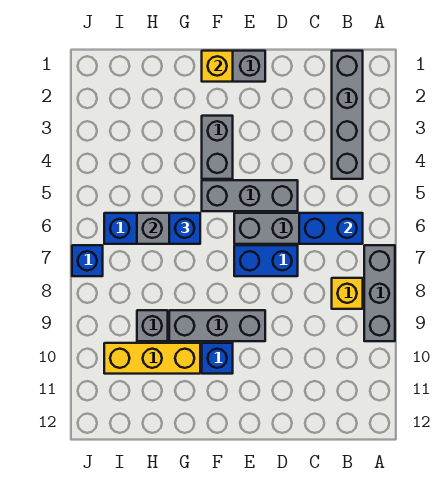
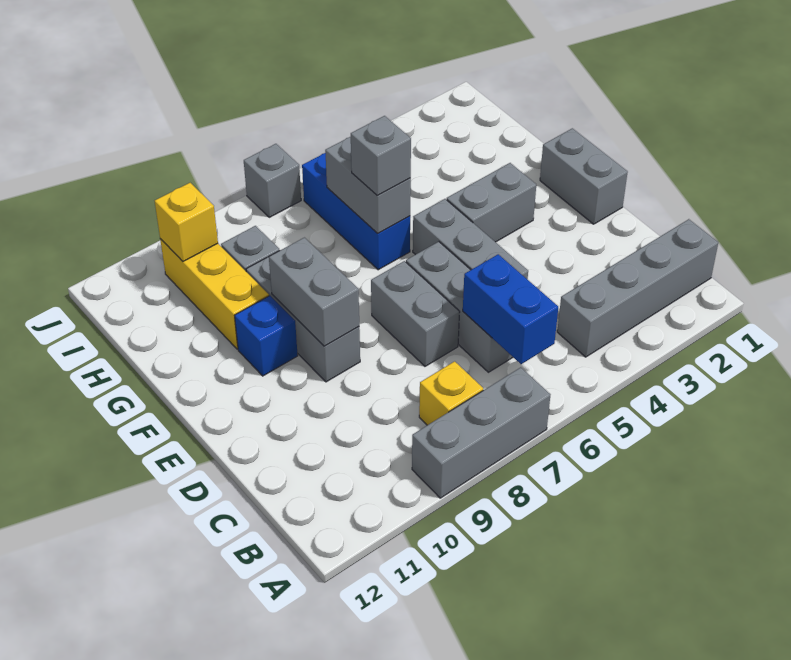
blue brick D7:E7 level 1 -> grey brick D7:E7 level 1
none -> grey brick E9:F9 level 2
yellow brick F1 level 2 -> yellow brick I10 level 2
blue brick G6 level 3 -> grey brick G6 level 3
blue brick J7 level 1 -> grey brick J7 level 1

